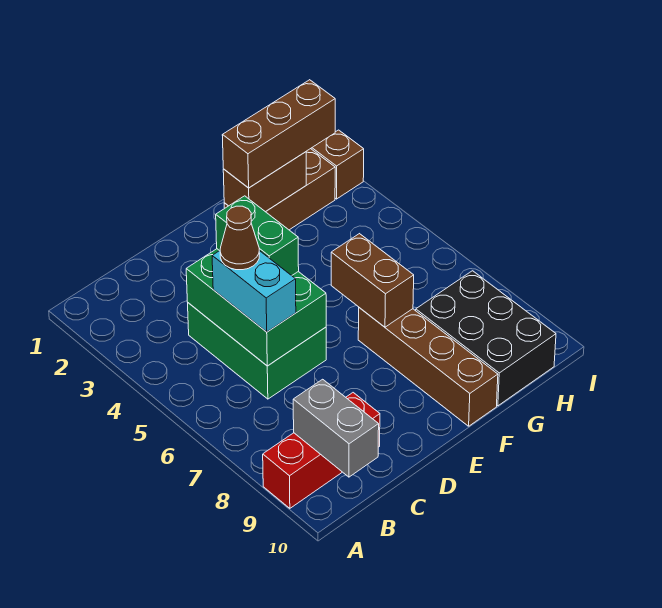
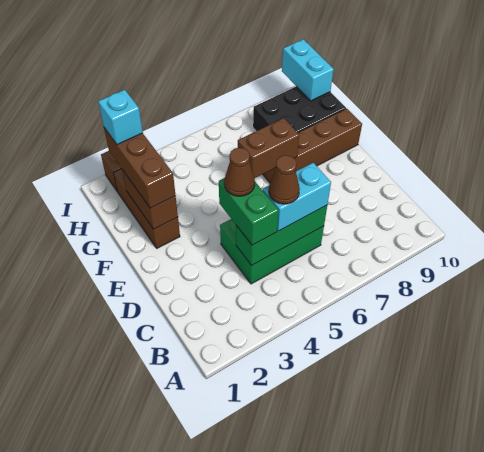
red brick A9:C9 level 1 -> none
grey brick B9:B10 level 2 -> none
green brick C4:D6 level 2 -> green brick C4:C6 level 2
green brick D4:D5 level 3 -> green brick C4:D4 level 3
none -> brown cone D4 level 4
none -> cyan brick H2 level 4
none -> cyan brick H10:I10 level 2

